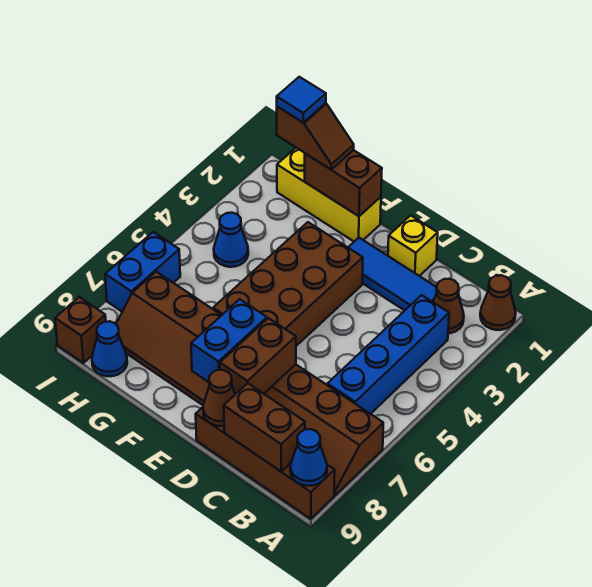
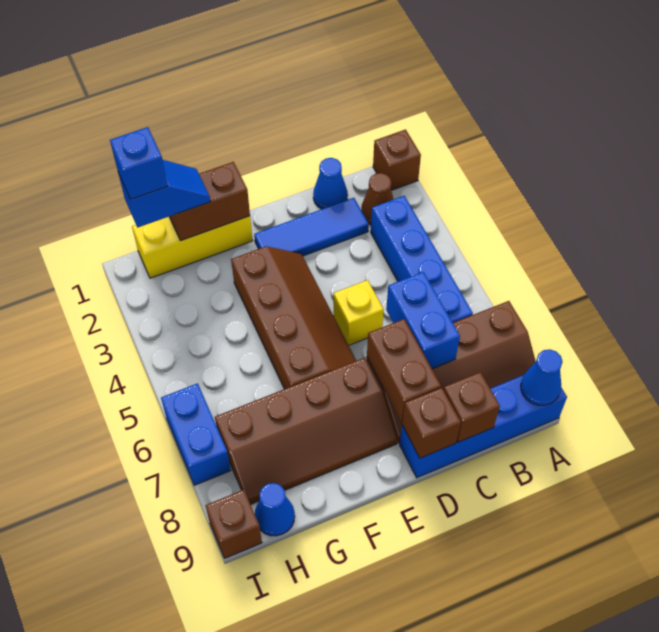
brown cone A1 level 1 -> brown brick A1 level 1
brown brick A9:D9 level 1 -> blue brick A9:D9 level 1
brown brick B9:C9 level 2 -> brown brick C9 level 2
yellow brick D1 level 1 -> yellow brick D5 level 1
brown cone D9 level 2 -> brown brick D9 level 2
brown brick E3:F6 level 1 -> brown slope E3:F6 level 1 top F
blue brick E7:E8 level 2 -> blue brick C6:C7 level 2
brown slope G1:H1 level 3 top H -> blue slope G1:H1 level 3 top H
blue tile H1 level 4 -> blue brick H1 level 4
blue cone H4 level 1 -> blue cone C1 level 1

